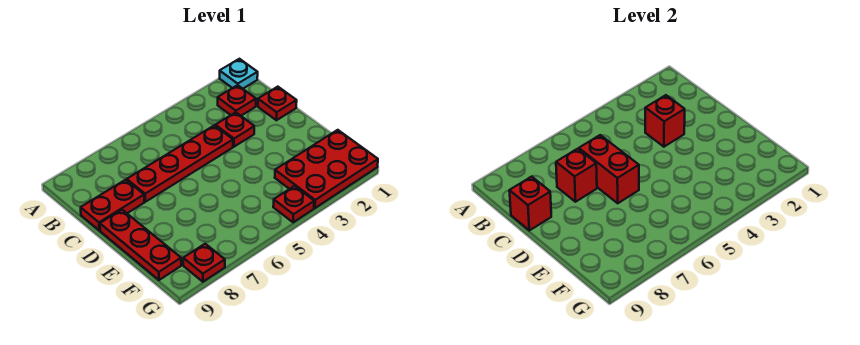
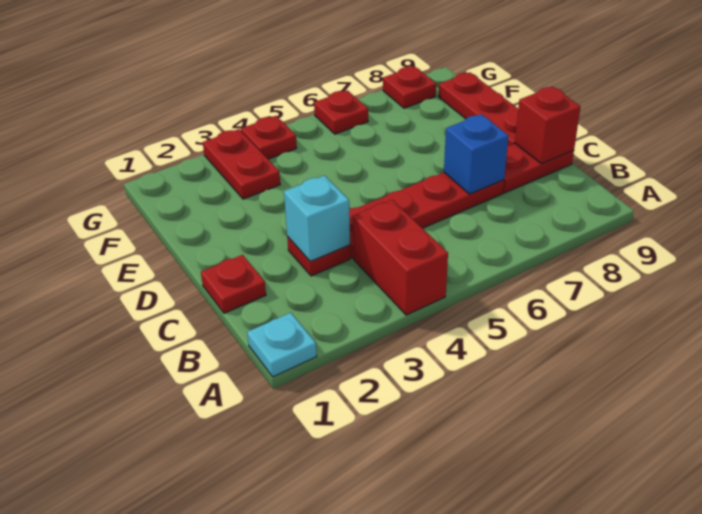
red plate B2 level 1 -> red plate G6 level 1
red brick C3 level 2 -> cyan brick C3 level 2
red brick C6:D6 level 2 -> red brick A4:B4 level 1
red brick C7 level 2 -> blue brick C7 level 2
red plate F1:G3 level 1 -> red plate F3:G3 level 1

